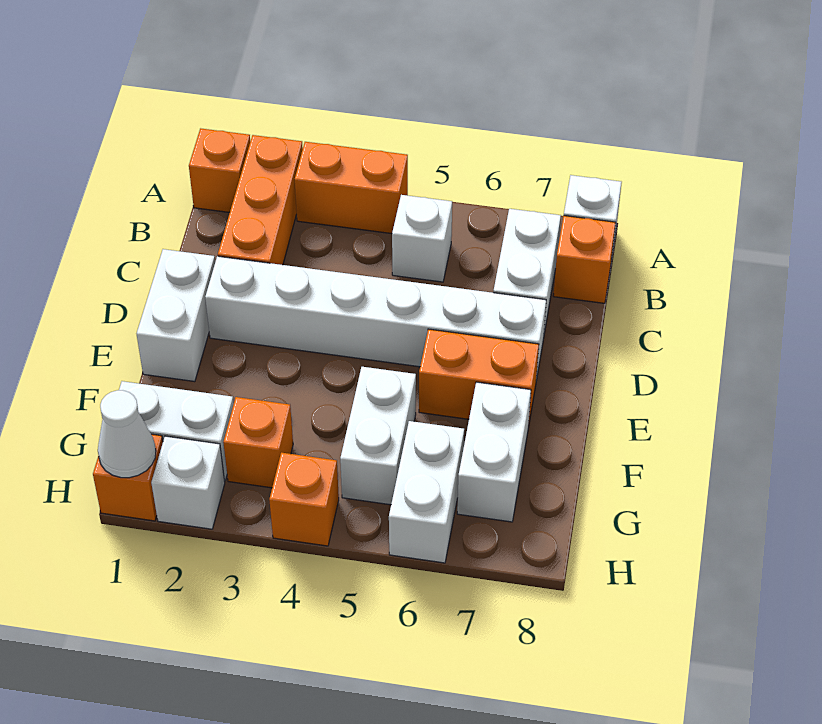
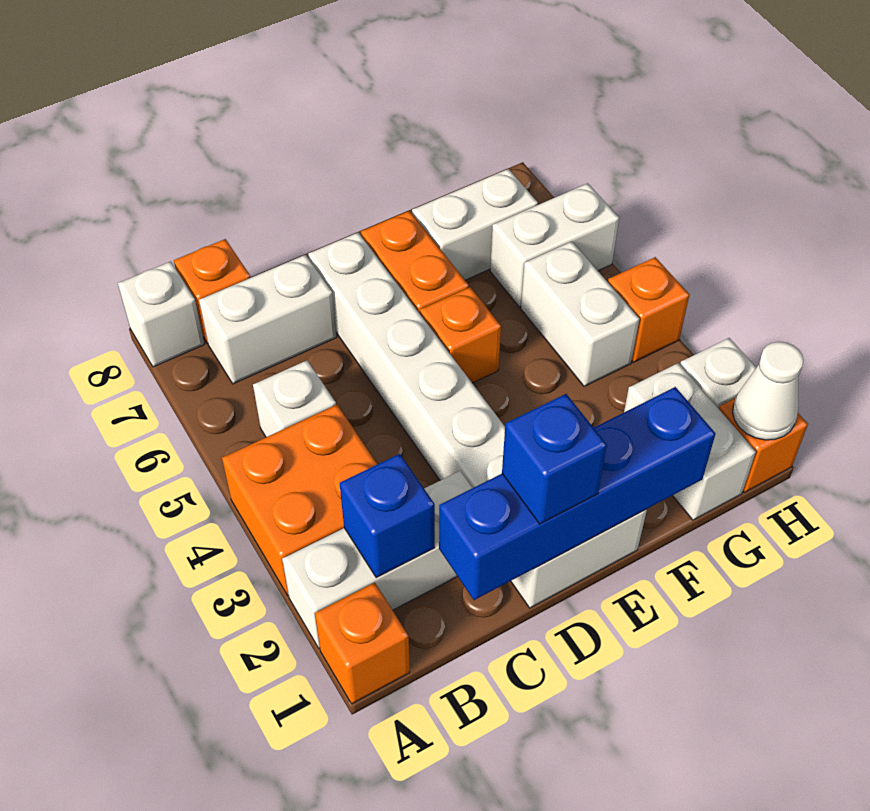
orange brick A2:C2 level 1 -> white brick A2:C2 level 1
orange brick A3:A4 level 1 -> orange brick A3:B4 level 1
none -> blue brick B2 level 2
none -> blue brick C1:F1 level 2
none -> blue brick D1 level 3
white brick F5:G5 level 1 -> white brick G4:G5 level 1
orange brick G3 level 1 -> orange brick E5 level 1

